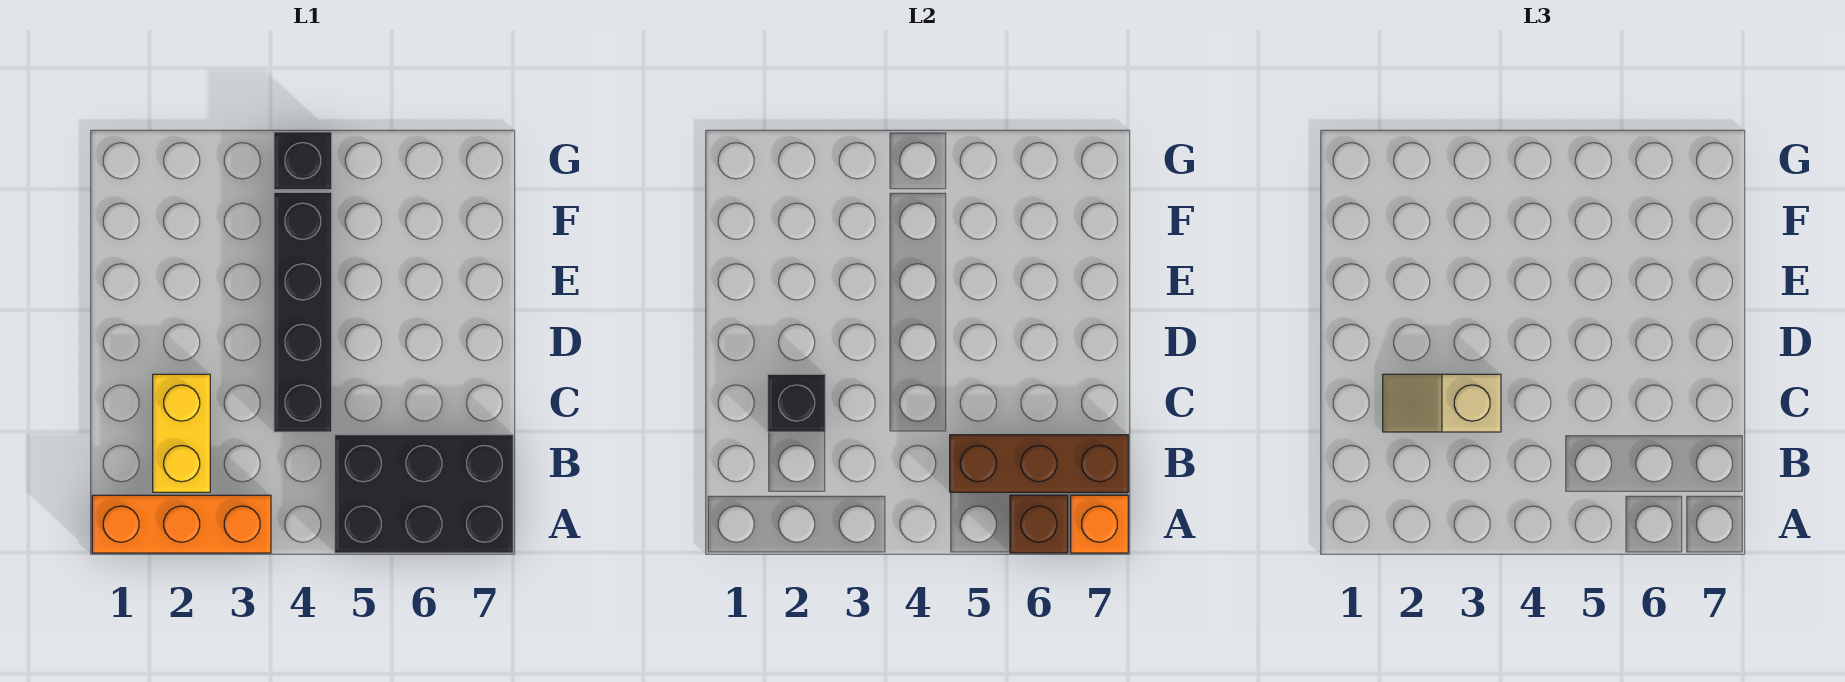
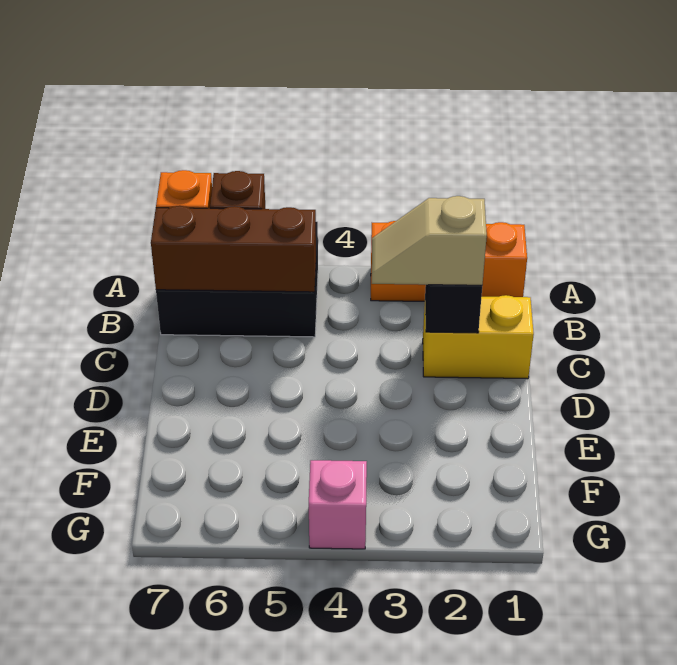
yellow brick B2:C2 level 1 -> yellow brick C1:C2 level 1
tan slope C2:C3 level 3 top 3 -> tan slope C2:C3 level 3 top 2
black brick C4:F4 level 1 -> none
black brick G4 level 1 -> pink brick G4 level 1

